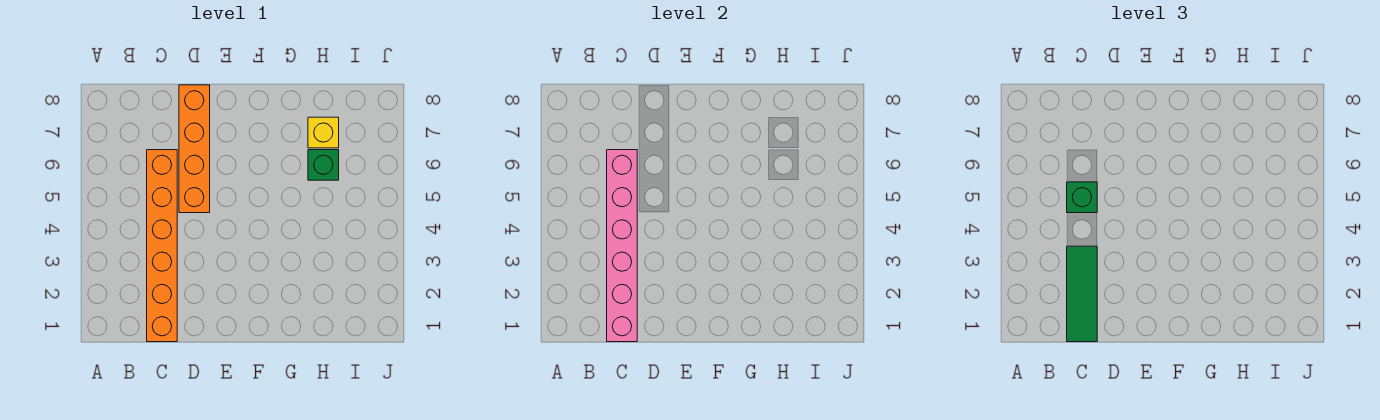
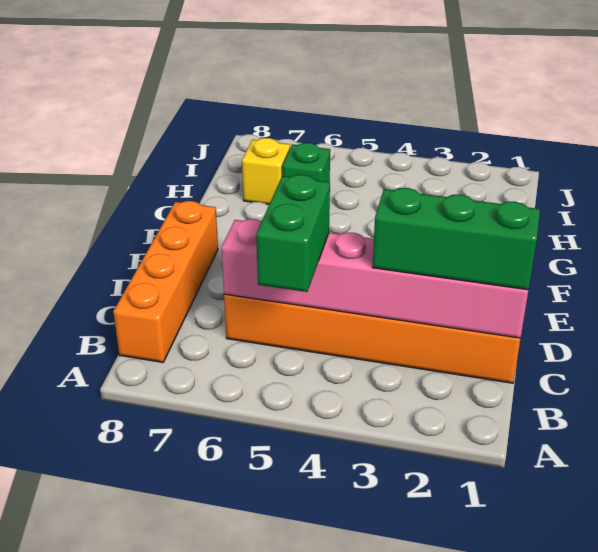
green tile C1:C3 level 3 -> green brick C1:C3 level 3
green brick C5 level 3 -> green brick B5:C5 level 3
orange brick D5:D8 level 1 -> orange brick B8:E8 level 1

